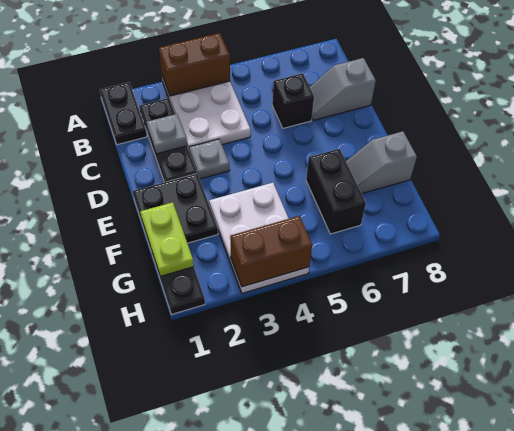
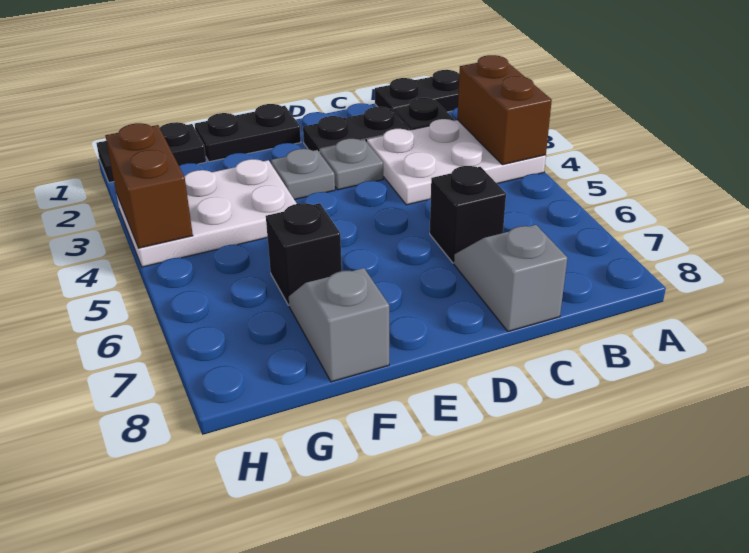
grey plate C2 level 2 -> grey plate E3 level 1
black plate E1:F2 level 1 -> black plate E1:F1 level 1
lime plate F1:G1 level 2 -> none
black brick F6:G6 level 1 -> black brick F6 level 1

